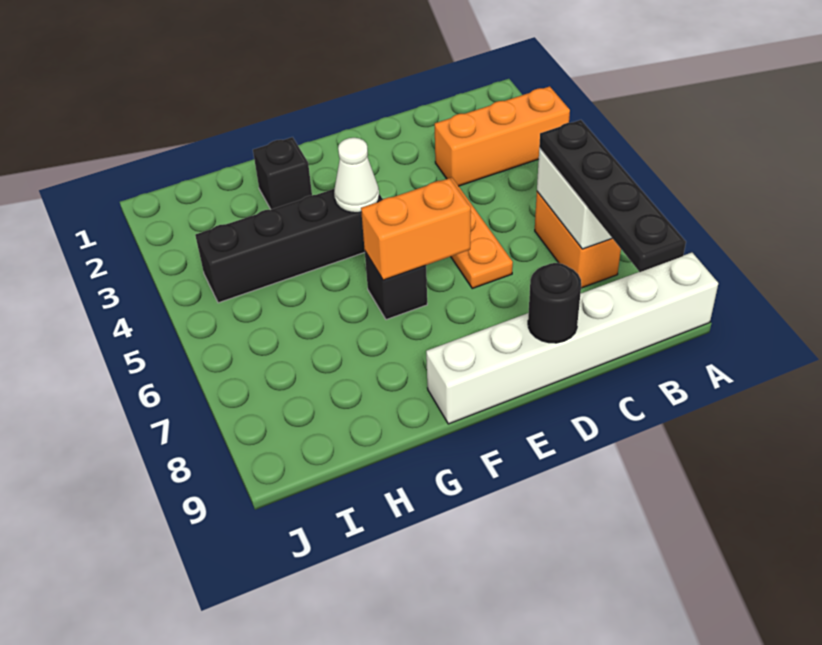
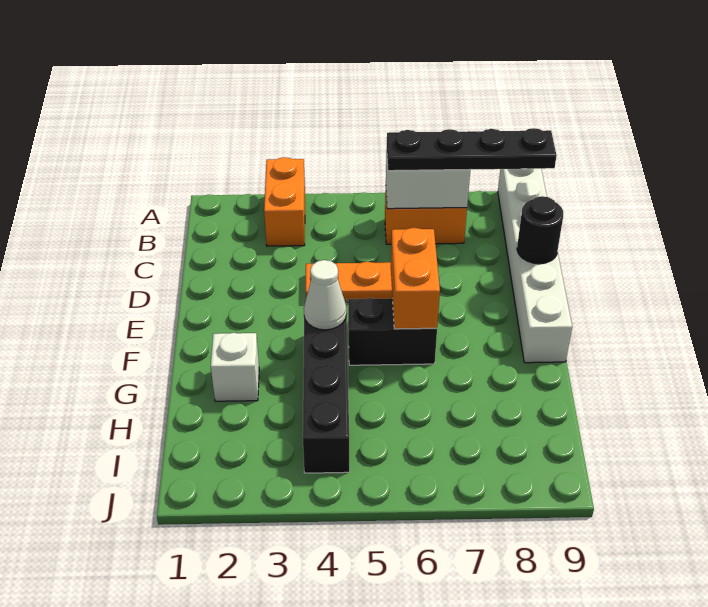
orange brick A3:C3 level 1 -> orange brick A3:B3 level 1
black brick F6 level 1 -> black brick F5:F6 level 1
black brick G2 level 1 -> white brick G2 level 1

